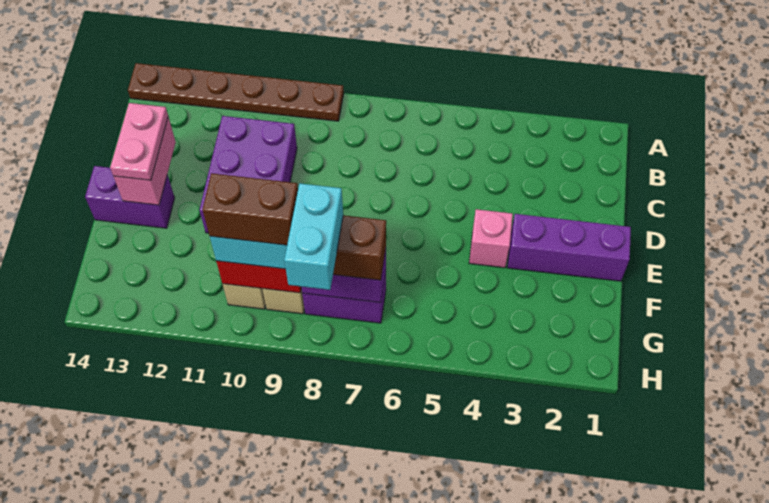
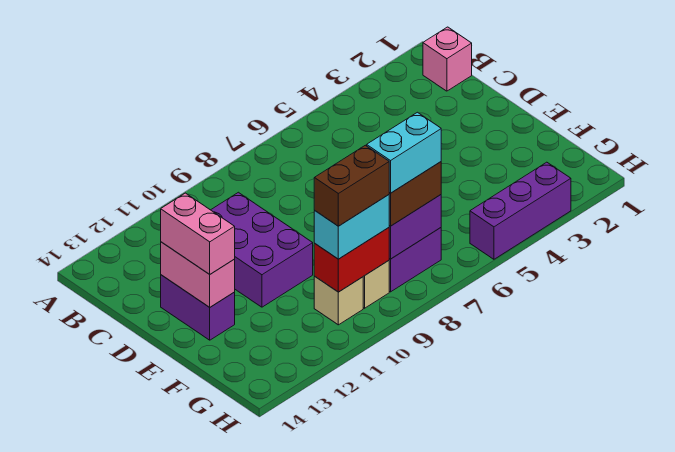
brown plate A9:A14 level 1 -> none
pink plate D13:E13 level 3 -> pink brick D13:E13 level 3
purple brick E1:E3 level 1 -> purple brick H3:H5 level 1
pink brick E4 level 1 -> pink brick B1 level 1
purple brick E13:E14 level 1 -> purple brick D13:E13 level 1
cyan brick G8:H8 level 4 -> cyan brick G7:G8 level 4

